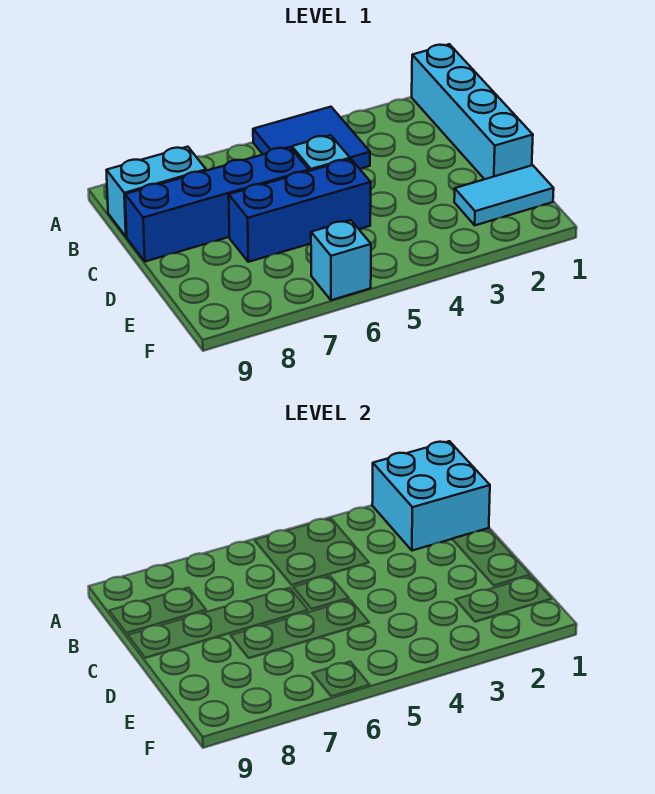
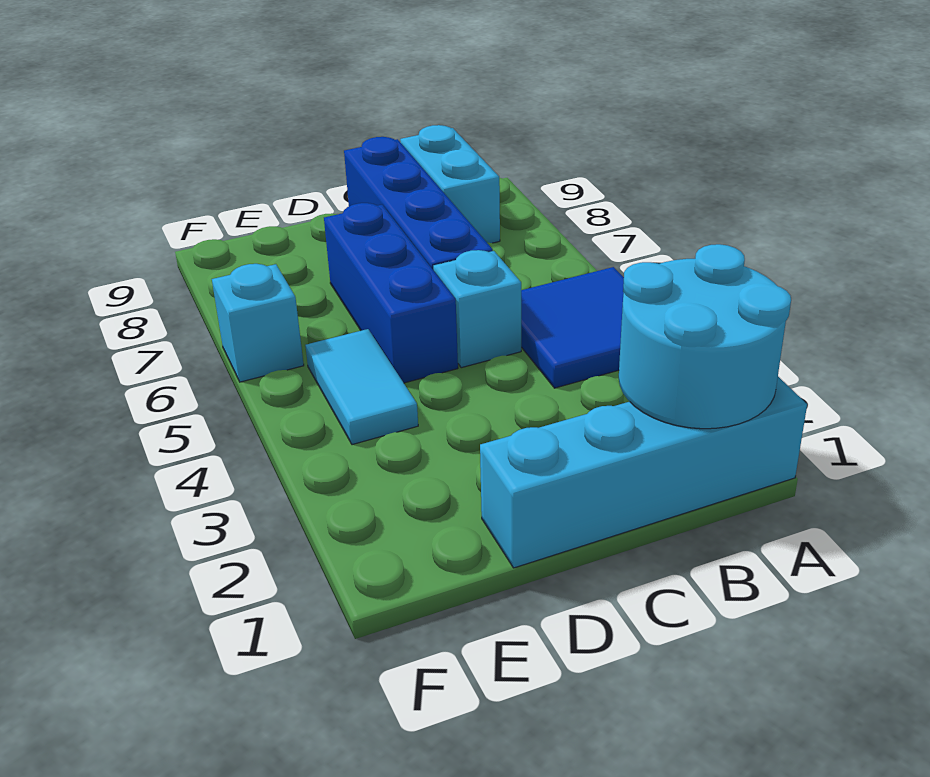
cyan brick A1:B2 level 2 -> cyan round brick A1:B2 level 2
cyan tile E1:E2 level 1 -> cyan tile E4:E5 level 1

